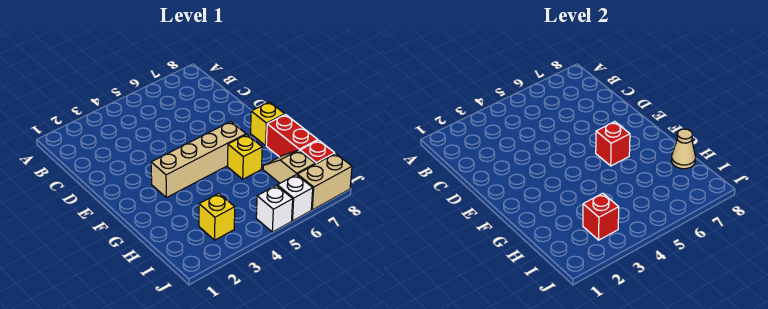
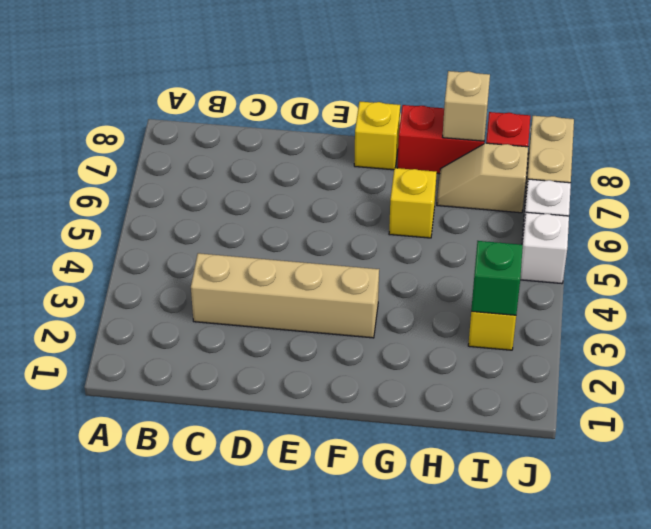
tan brick F3:F6 level 1 -> tan brick C3:F3 level 1
red brick F6 level 2 -> none
tan cone H8 level 2 -> tan brick H8 level 2
red brick I3 level 2 -> green brick I3 level 2

